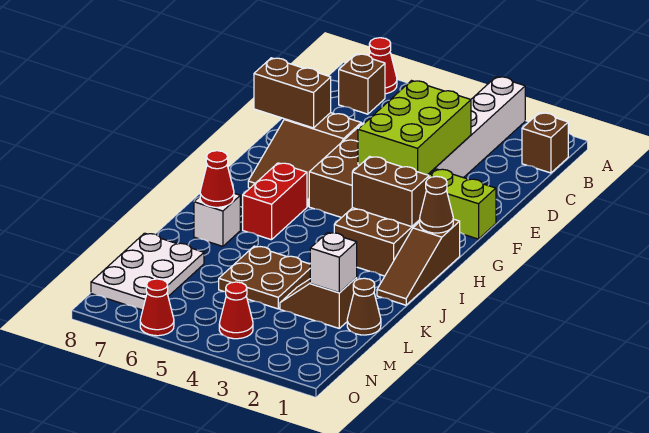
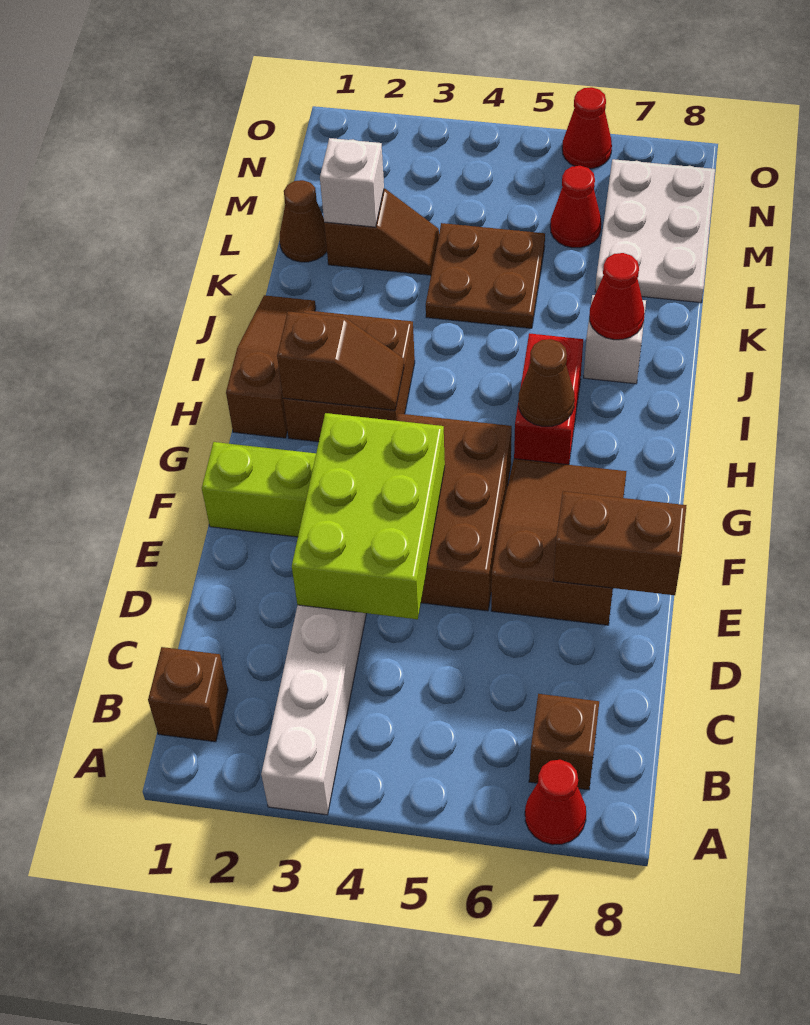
brown cone H1 level 2 -> brown cone H6 level 2
brown brick H2:H3 level 2 -> brown slope H2:H3 level 2 top 2
red cone N4 level 1 -> red cone M6 level 1

